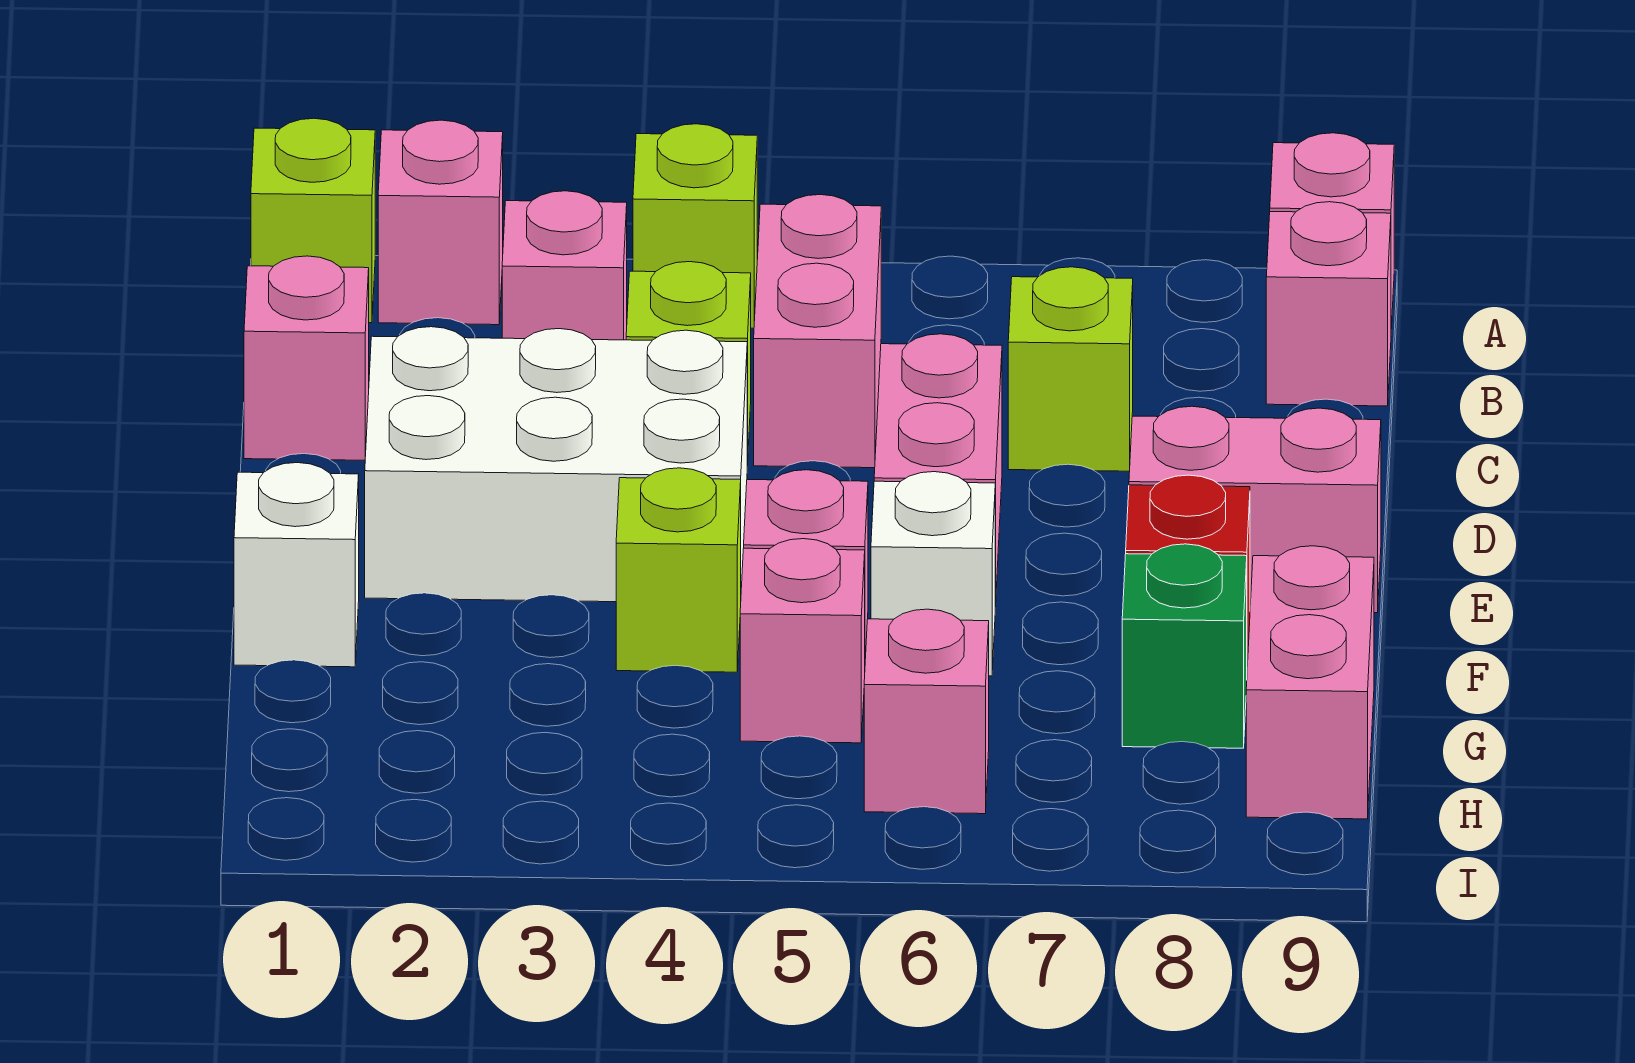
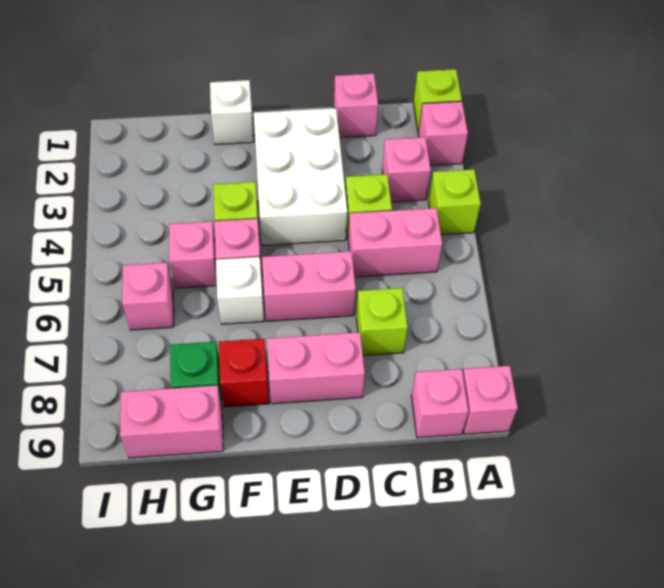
pink brick E8:E9 level 1 -> pink brick D8:E8 level 1

